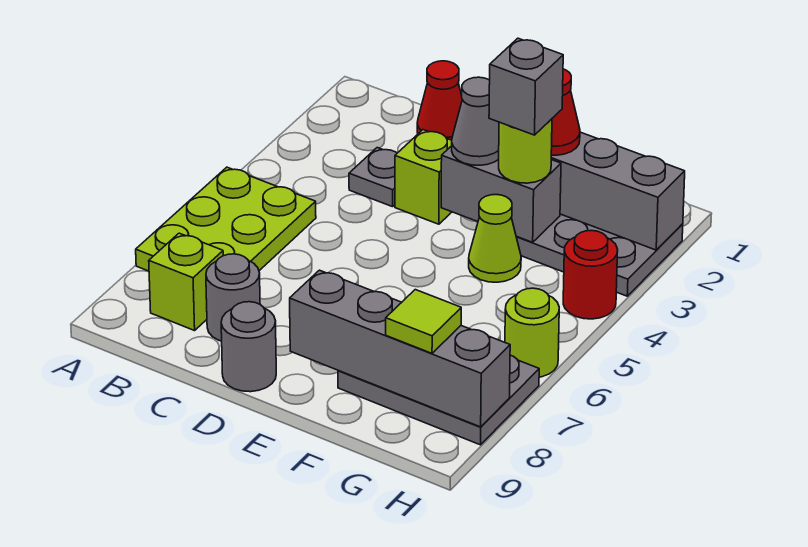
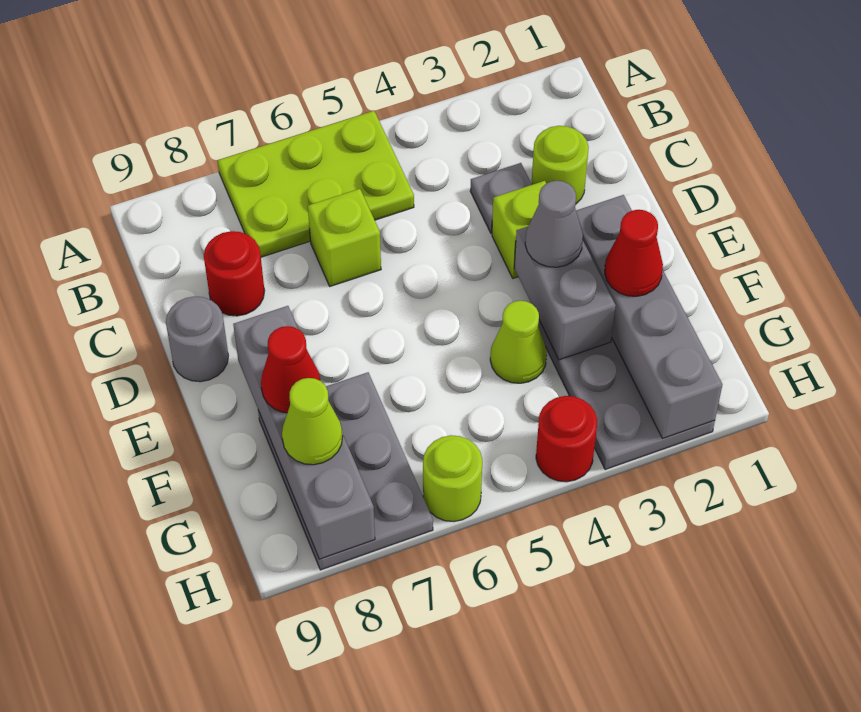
lime brick B8 level 1 -> lime brick C6 level 1
red cone C1 level 1 -> red cone F8 level 3
grey round brick C8 level 1 -> red round brick C8 level 1
lime round brick F3 level 3 -> lime round brick C2 level 1
grey brick F3 level 4 -> none
lime tile G8 level 3 -> lime cone G8 level 3

